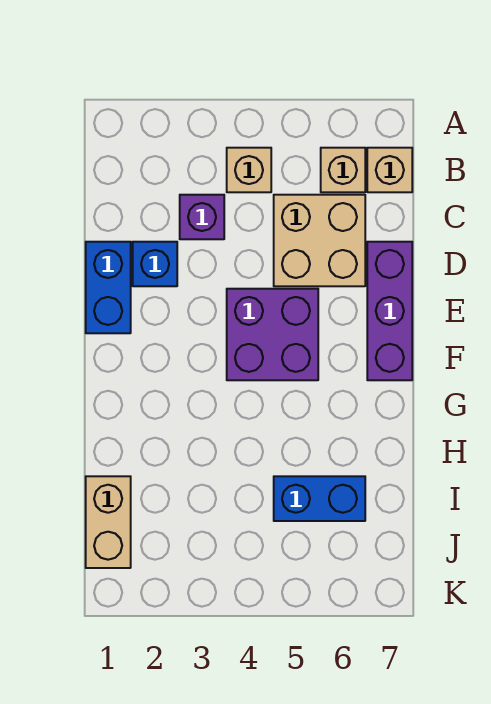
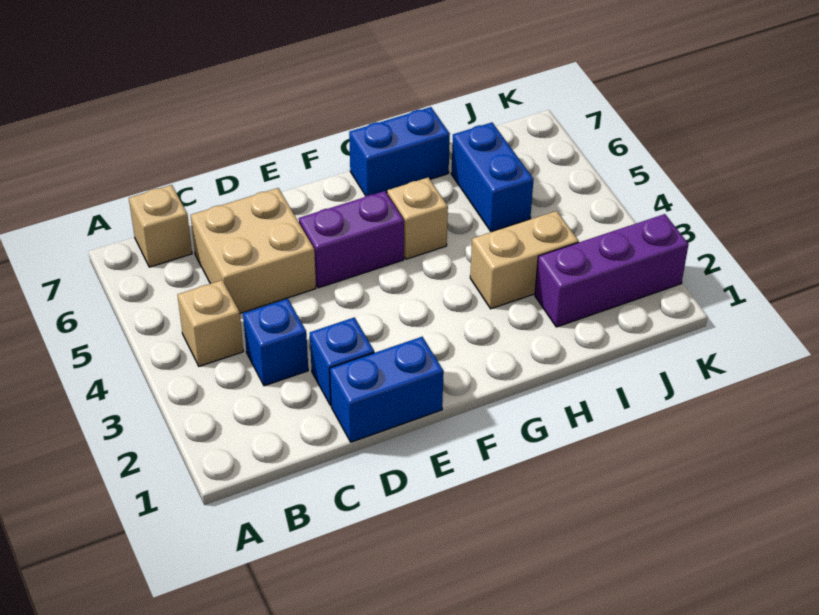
tan brick B6 level 1 -> tan brick G5 level 1
purple brick C3 level 1 -> blue brick C3 level 1
purple brick D7:F7 level 1 -> purple brick I2:K2 level 1
purple brick E4:F5 level 1 -> purple brick E5:F5 level 1
none -> blue brick G7:H7 level 1
tan brick I1:J1 level 1 -> tan brick H3:I3 level 1

